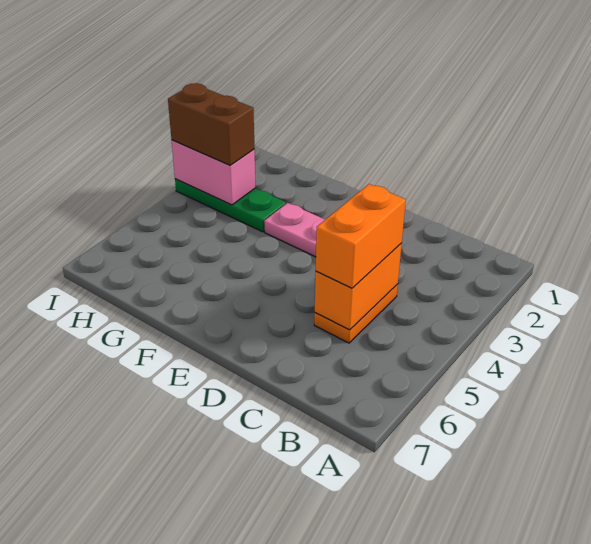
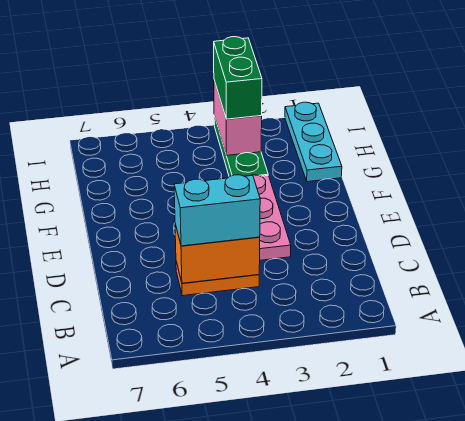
orange brick C4:C5 level 3 -> cyan brick C4:C5 level 3
none -> cyan plate G1:I1 level 1
brown brick H3:I3 level 3 -> green brick H3:I3 level 3

